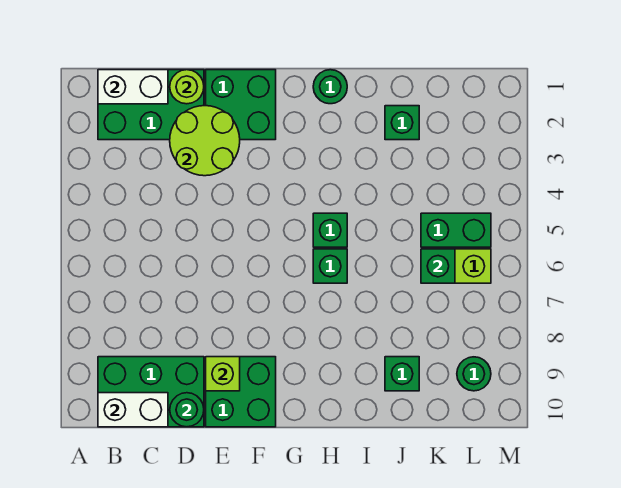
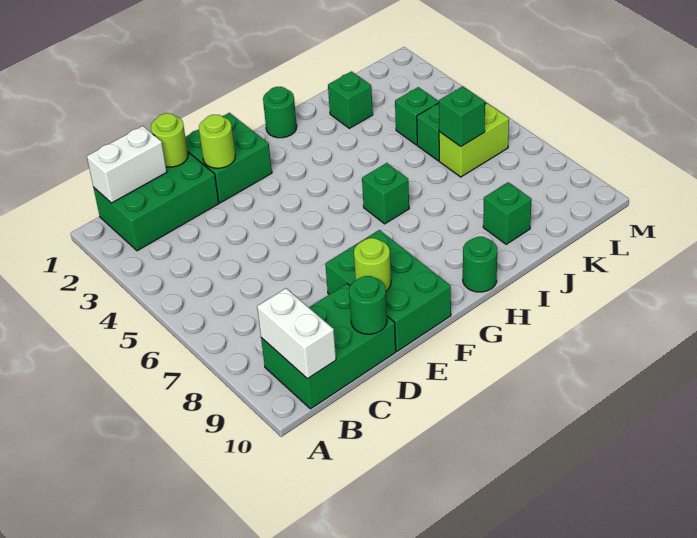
white brick B10:C10 level 2 -> white brick B9:B10 level 2
lime round brick D2:E3 level 2 -> lime round brick E2 level 2
green brick E9:F10 level 1 -> green brick E8:F10 level 1
lime brick E9 level 2 -> lime round brick E9 level 2
green brick H5 level 1 -> green brick K4 level 1
green round brick L9 level 1 -> green round brick H10 level 1

